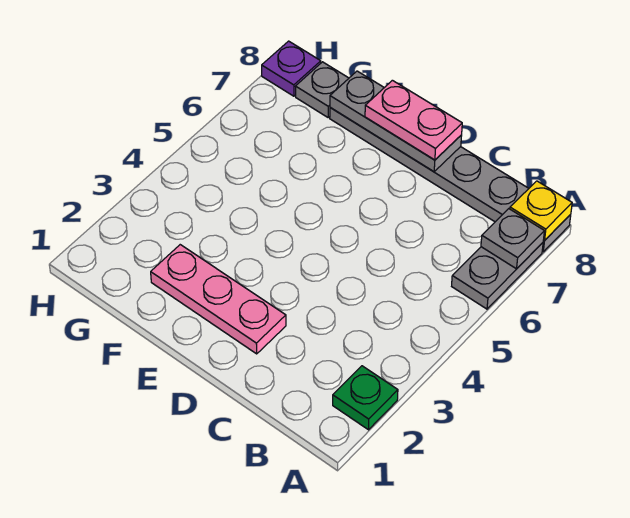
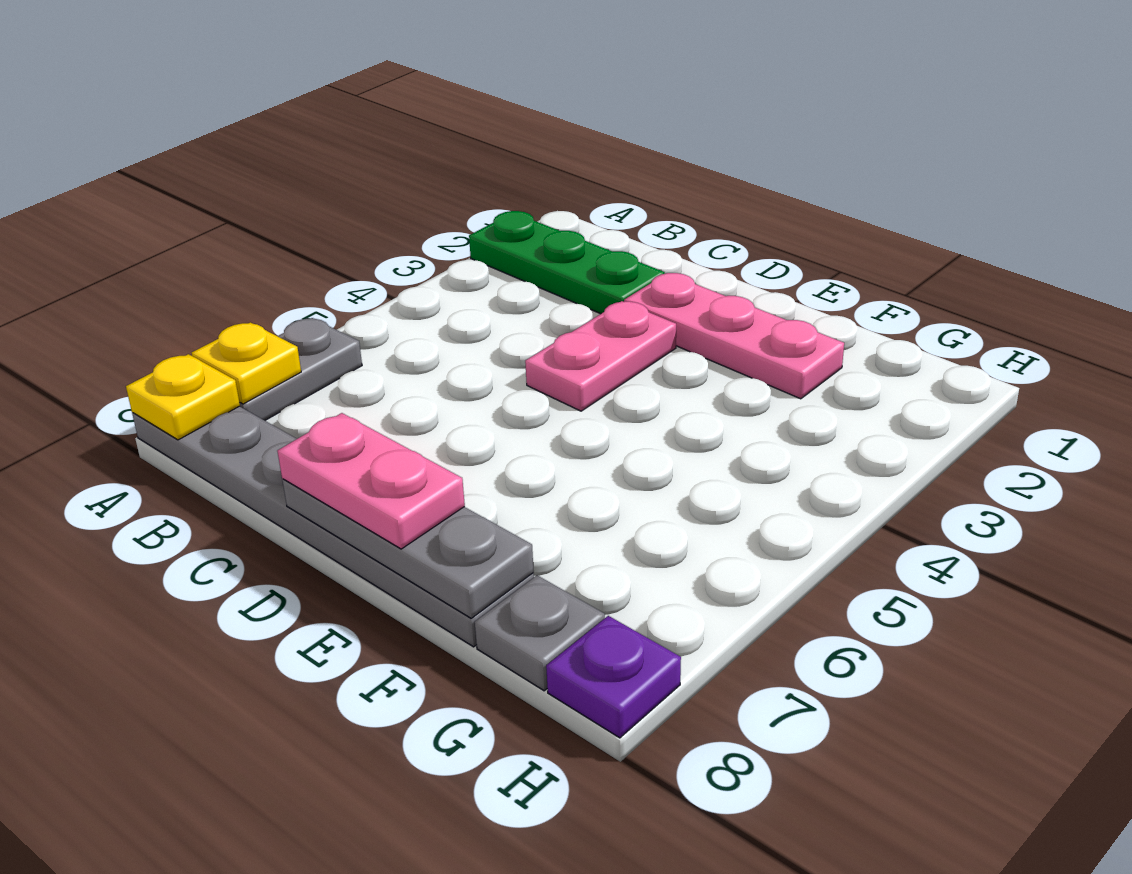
green plate A2 level 1 -> green plate A2:C2 level 1
grey plate A7 level 2 -> yellow plate A7 level 2
none -> pink plate D3:D4 level 1

